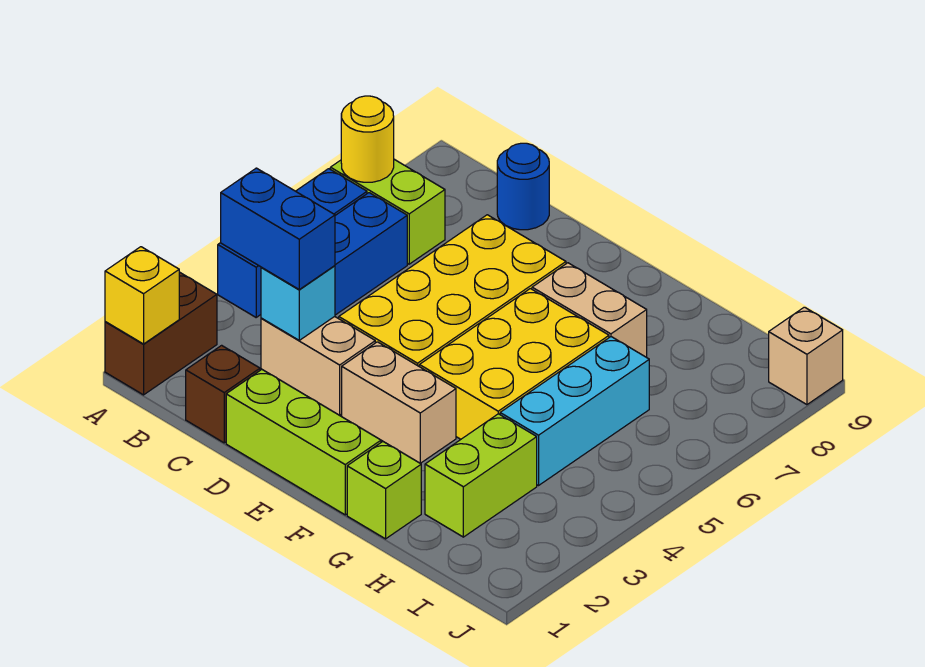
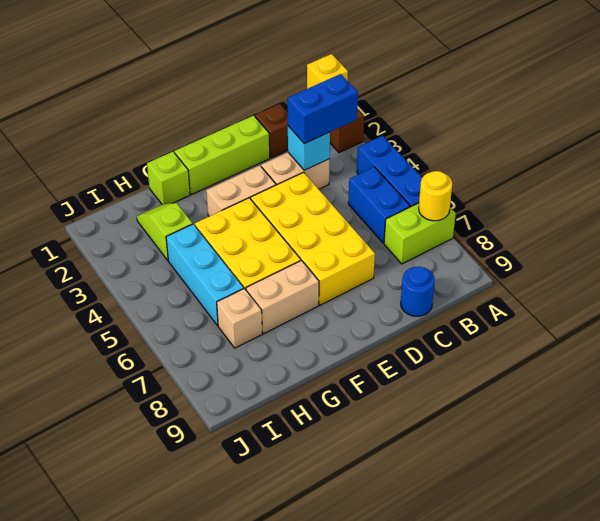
lime brick H2:H3 level 1 -> lime slope H2:H3 level 1 top 3
tan brick J9 level 1 -> tan brick H7 level 1

